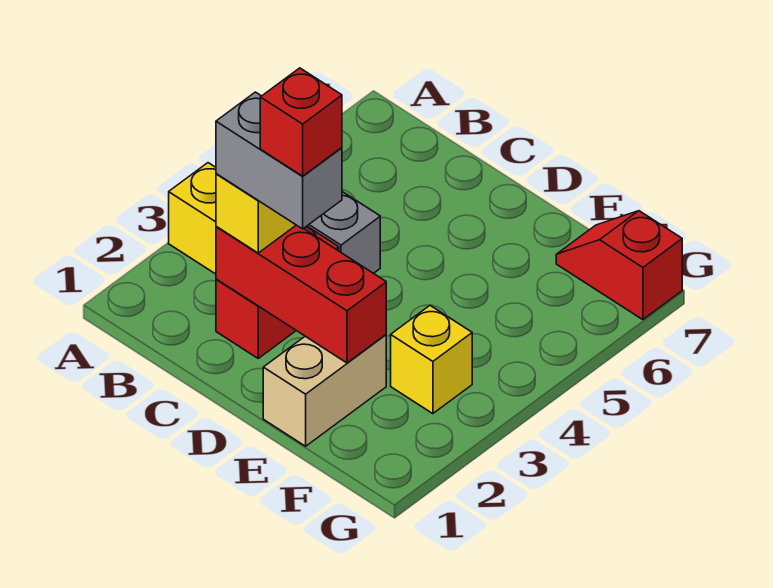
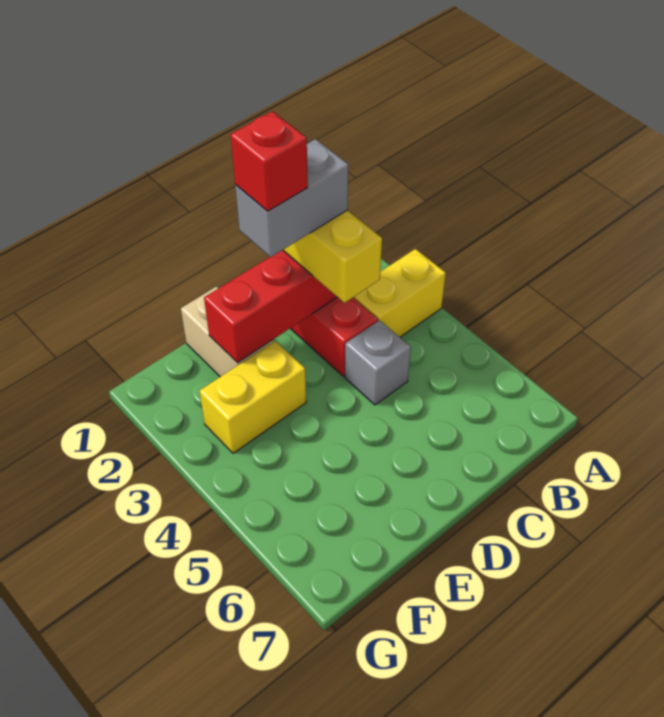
yellow brick F3 level 1 -> yellow brick E3:F3 level 1
red slope F7:G7 level 1 top G -> none

